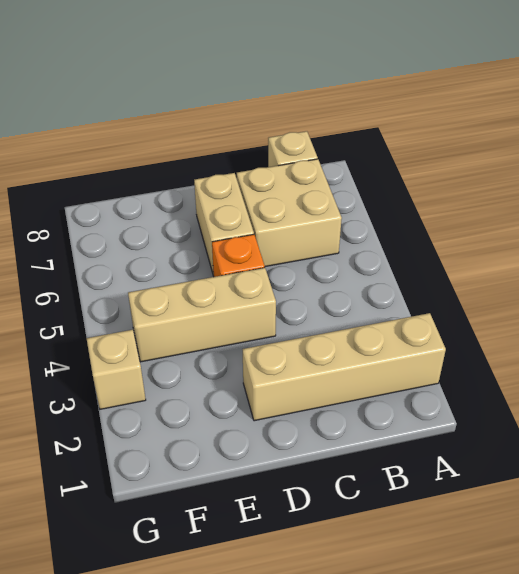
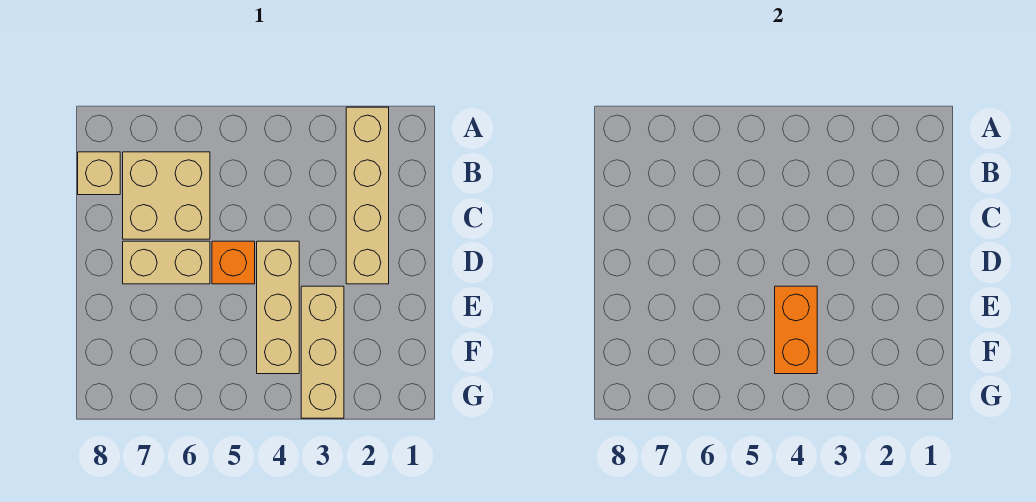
none -> orange brick E4:F4 level 2
tan brick G3 level 1 -> tan brick E3:G3 level 1

